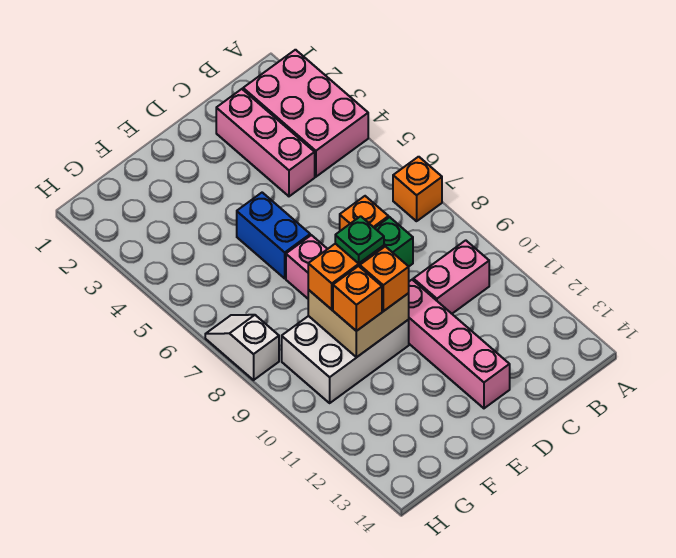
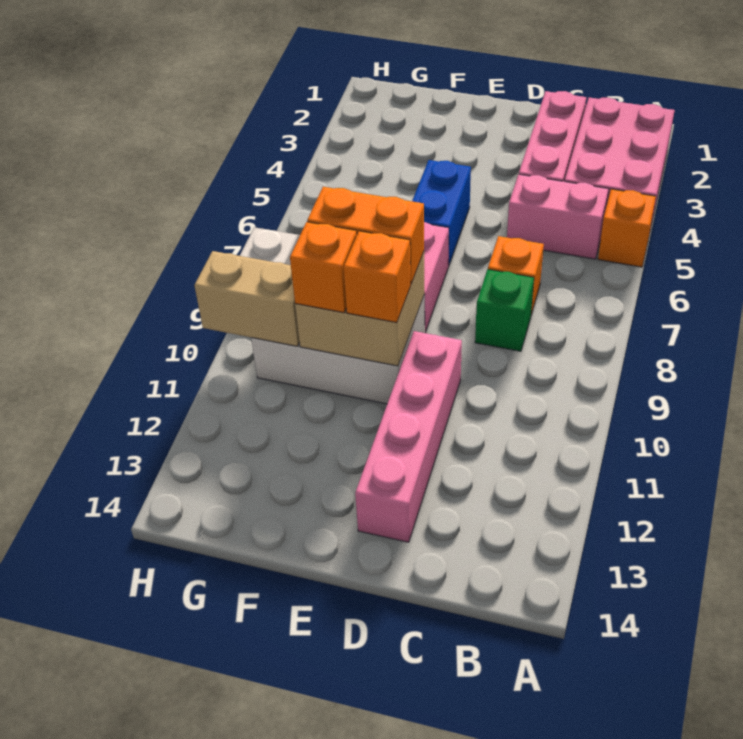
orange brick A7 level 1 -> orange brick A5 level 1
pink brick B10:C10 level 1 -> pink brick B5:C5 level 1
green plate E9 level 4 -> none
none -> tan brick G10:H10 level 2

